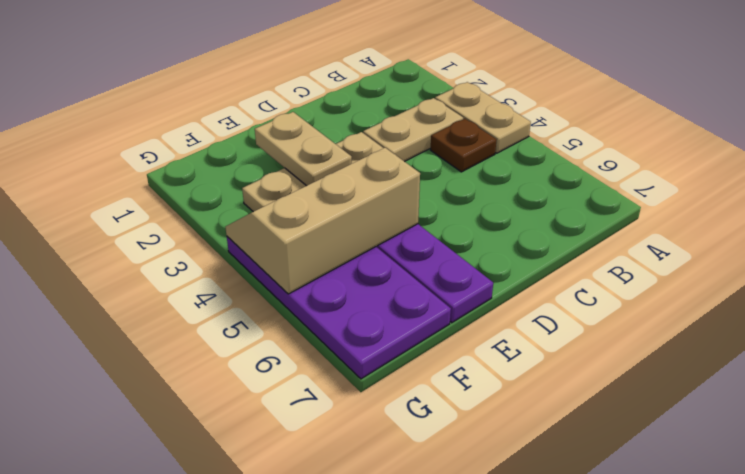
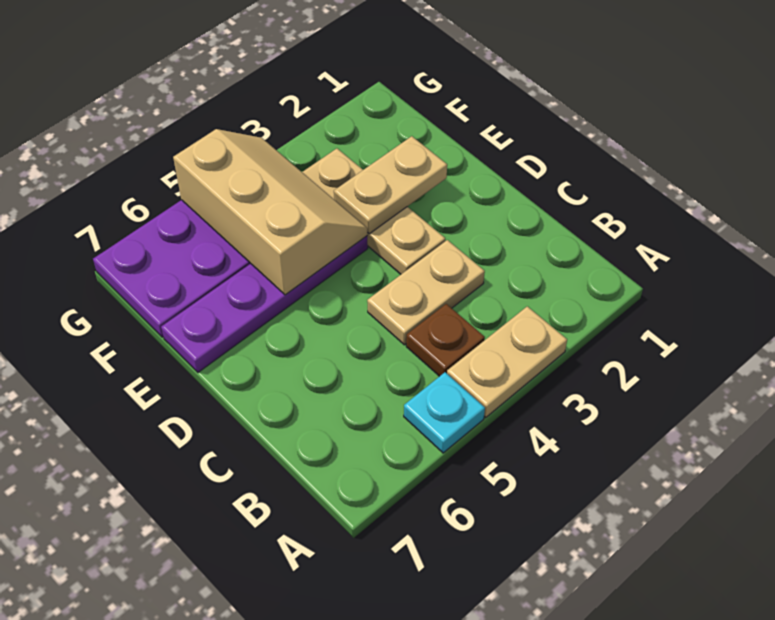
none -> cyan plate A5 level 1
tan plate B3:C3 level 1 -> tan plate C3:C4 level 1

